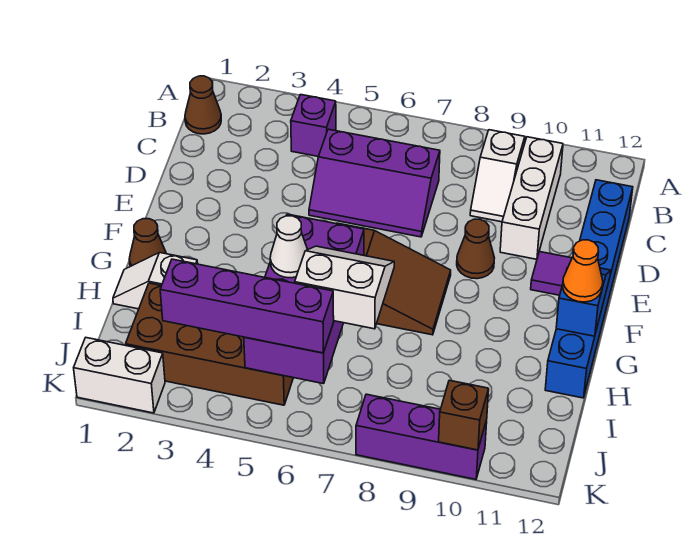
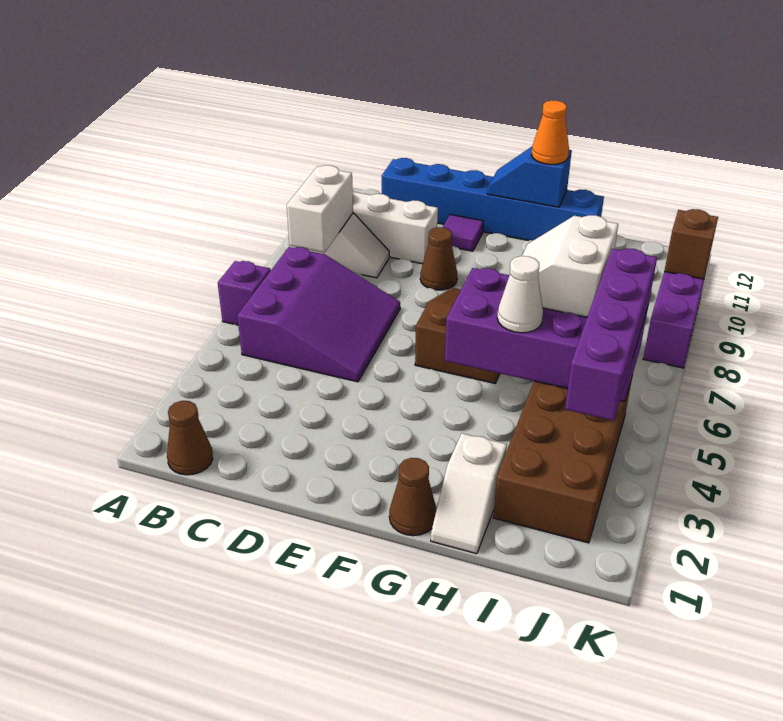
purple brick B4 level 1 -> purple brick A6 level 1
purple slope C5:D7 level 1 top C -> purple slope B5:D7 level 1 top B
white brick K1:K2 level 1 -> white brick B8:B9 level 2

